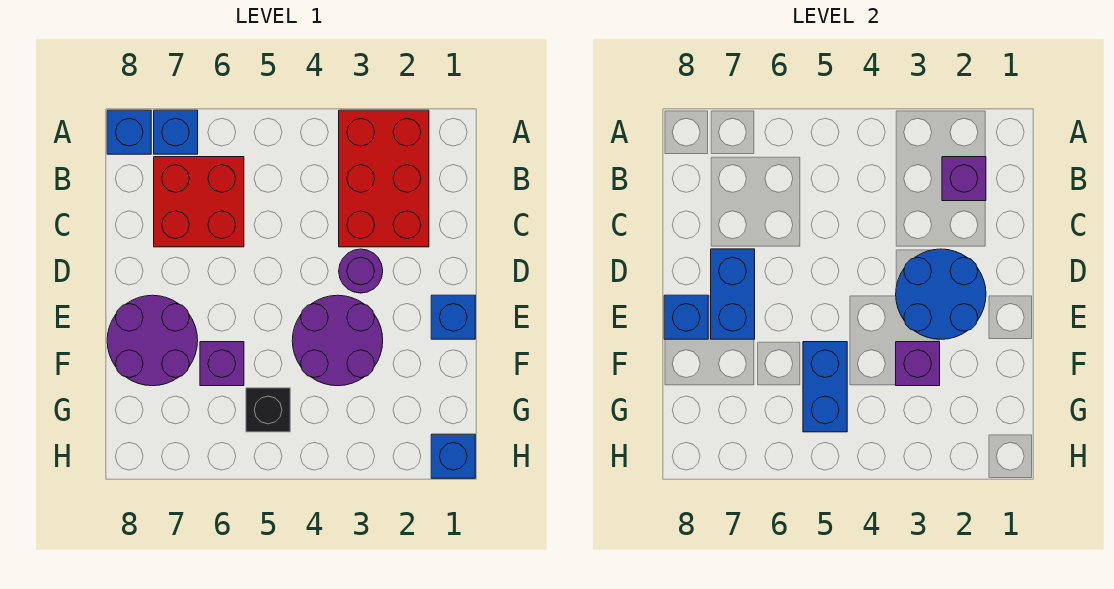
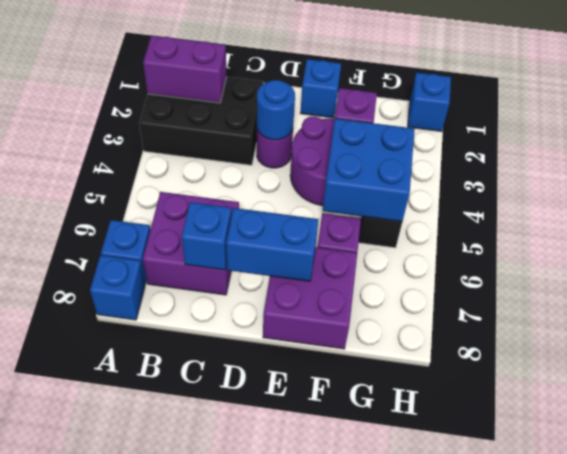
red brick A2:C3 level 1 -> black brick A2:C3 level 1
purple brick B2 level 2 -> purple brick A2:B2 level 2
red brick B6:C7 level 1 -> purple brick B6:C7 level 1
blue round brick D2:E3 level 2 -> blue round brick D3 level 2
purple round brick E7:F8 level 1 -> purple brick E7:F8 level 1
blue brick E8 level 2 -> blue brick C7 level 2
blue brick F5:G5 level 2 -> blue brick F4:G5 level 2

